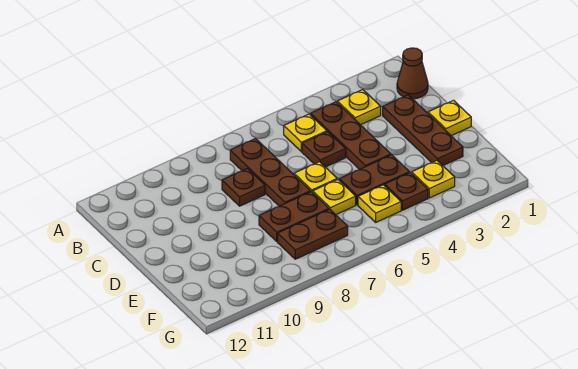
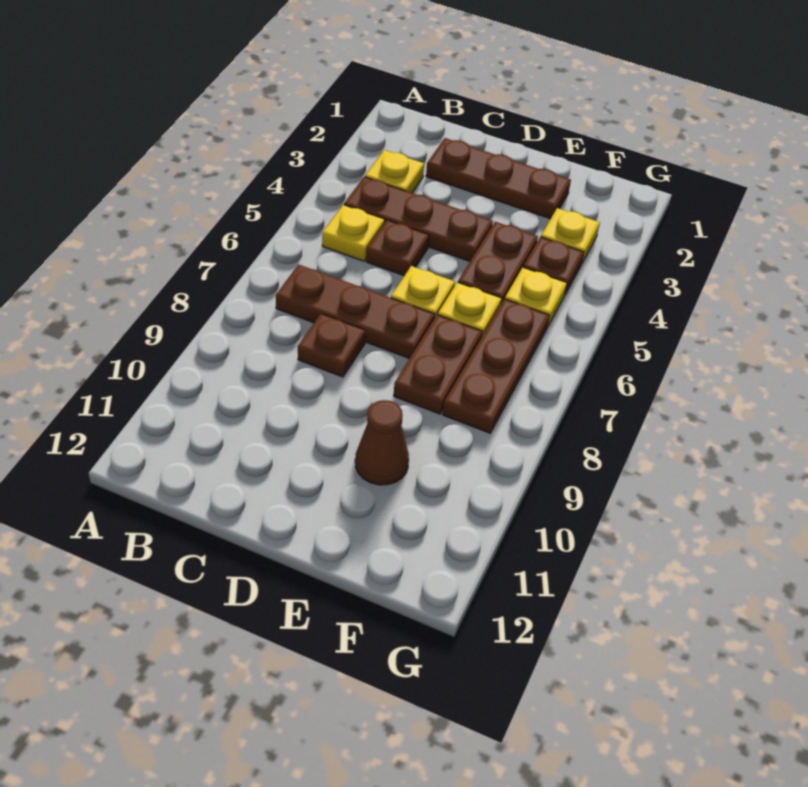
brown cone B1 level 1 -> brown cone E10 level 1
yellow plate D1 level 1 -> none
brown plate F7:F8 level 1 -> brown plate F6:F8 level 1

